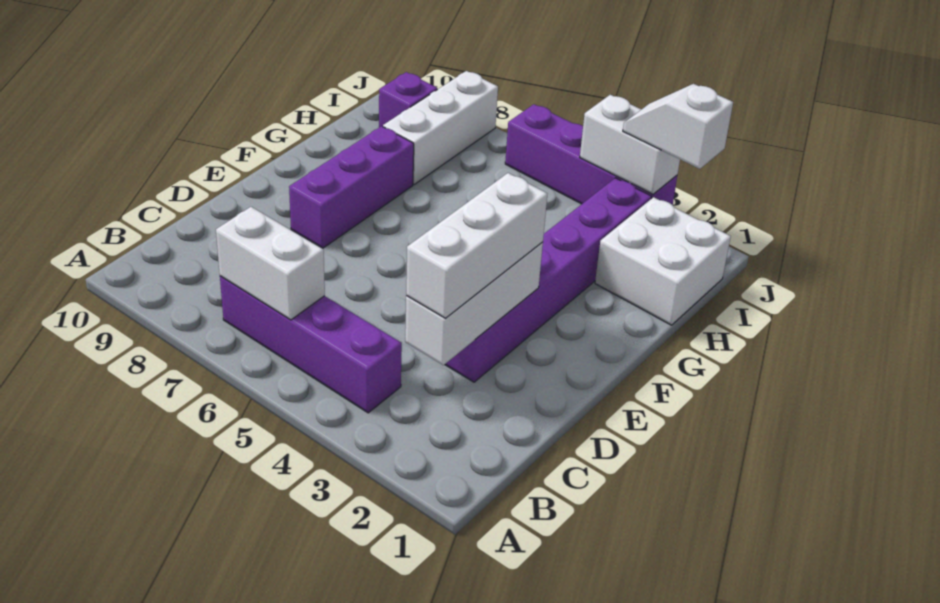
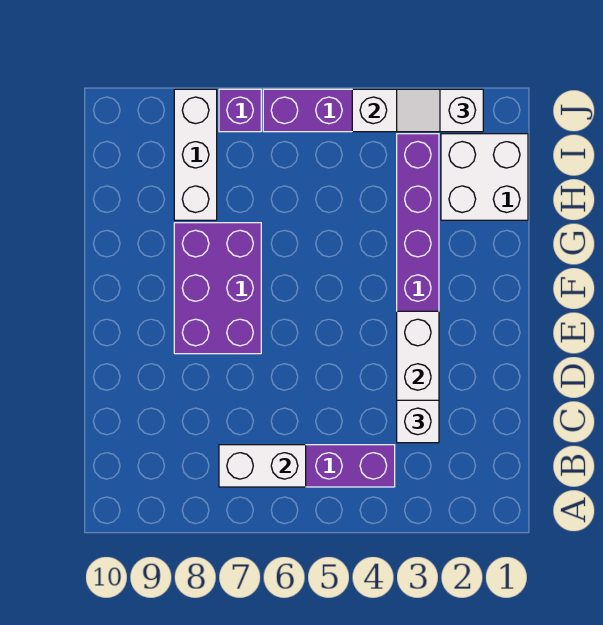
white brick C3:E3 level 3 -> white brick C3 level 3
purple brick E8:G8 level 1 -> purple brick E7:G8 level 1
purple brick I9 level 1 -> purple brick J7 level 1

